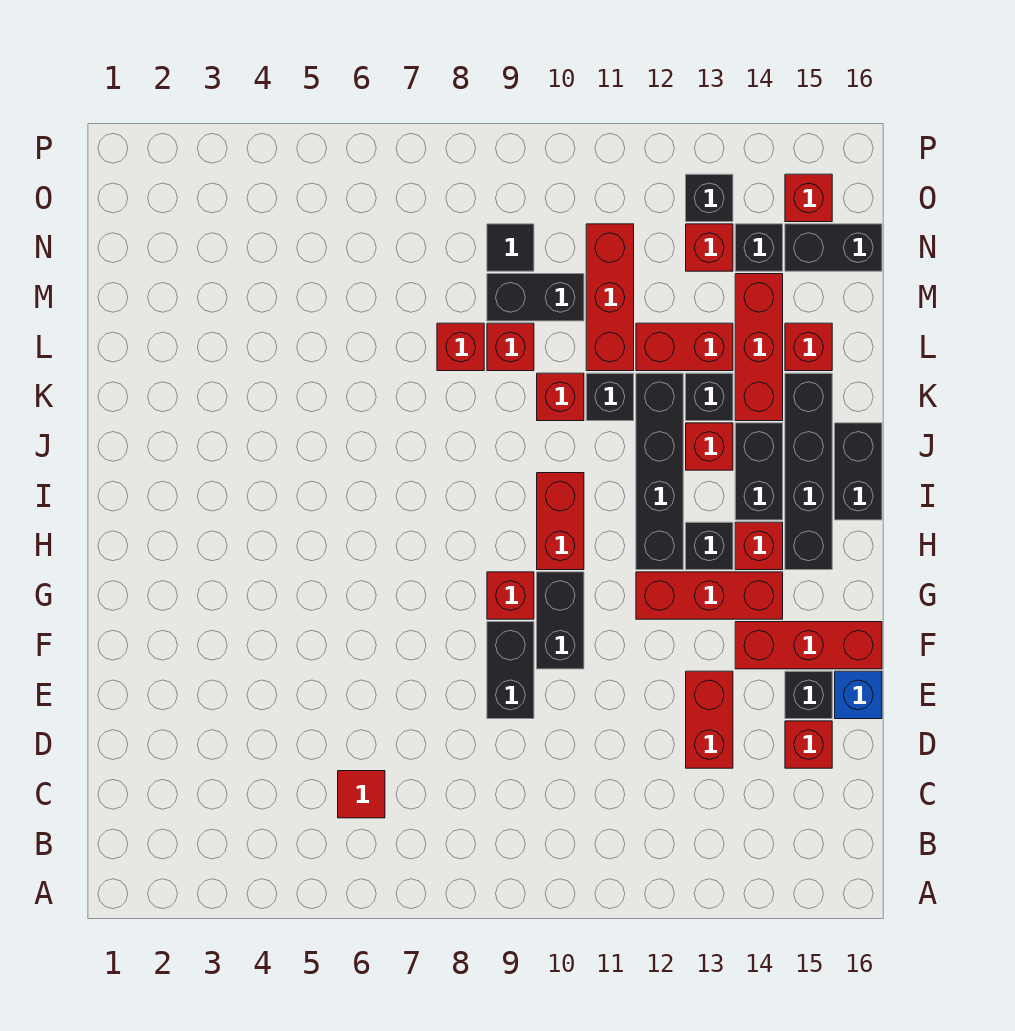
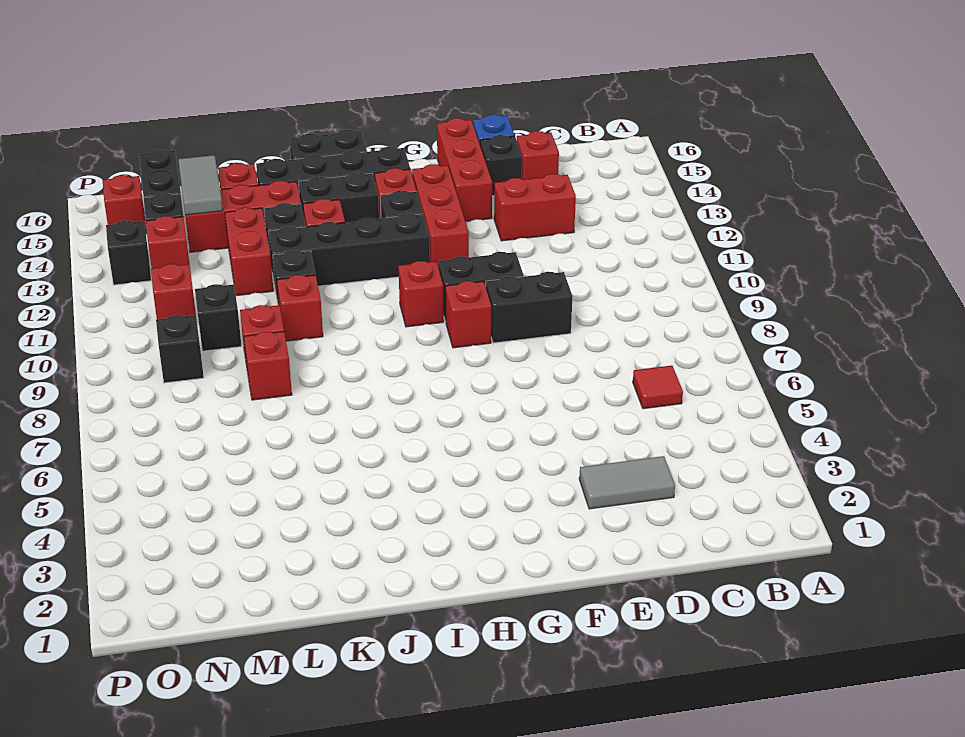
none -> grey tile D3:E3 level 1
red brick H10:I10 level 1 -> red brick H10 level 1
red brick L11:N11 level 1 -> red brick N11 level 1
black brick M9:M10 level 1 -> black brick M10 level 1
none -> grey tile M14:M15 level 2
black tile N9 level 1 -> black brick N9 level 1

